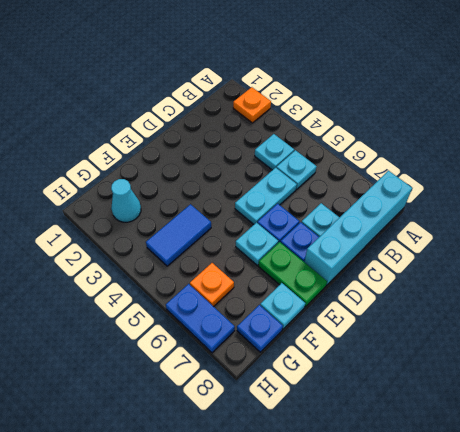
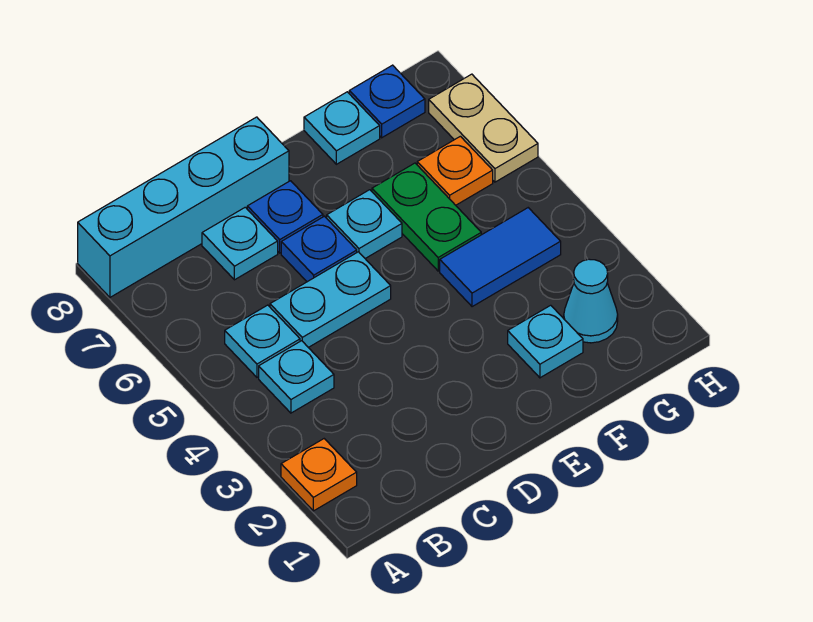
green plate E7:E8 level 1 -> green plate F5:F6 level 1
none -> cyan plate F2 level 1
blue plate H6:H7 level 1 -> tan plate H6:H7 level 1

